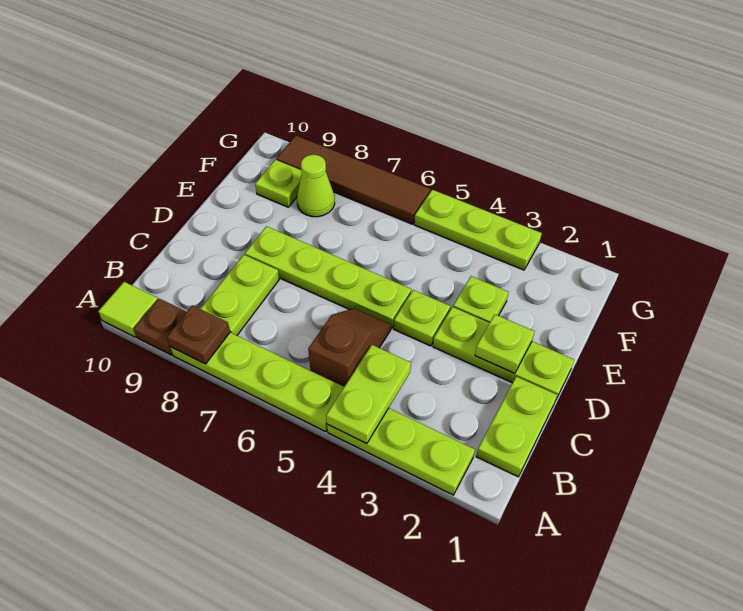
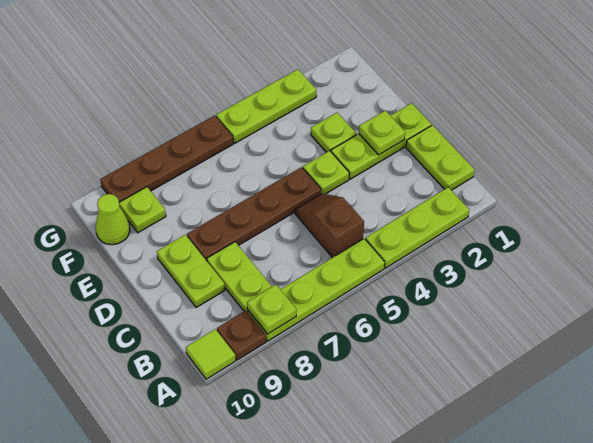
lime plate A4:B4 level 2 -> lime plate C9:D9 level 1
brown plate A8 level 2 -> lime plate A8 level 2
lime plate D5:D8 level 1 -> brown plate D5:D8 level 1
lime cone F8 level 1 -> lime cone F10 level 1
brown tile G6:G9 level 1 -> brown plate G6:G9 level 1

